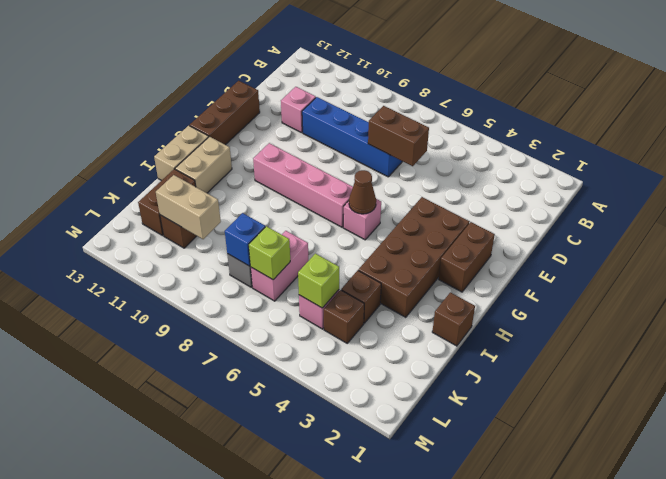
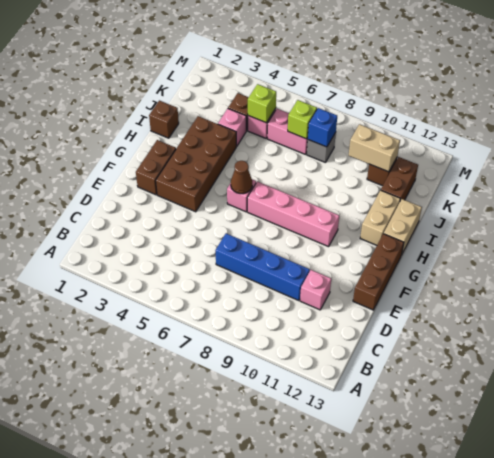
brown brick D6:D7 level 2 -> none
brown brick J4 level 1 -> pink brick J4 level 1
pink brick J7:K7 level 1 -> pink brick K6:K7 level 1

